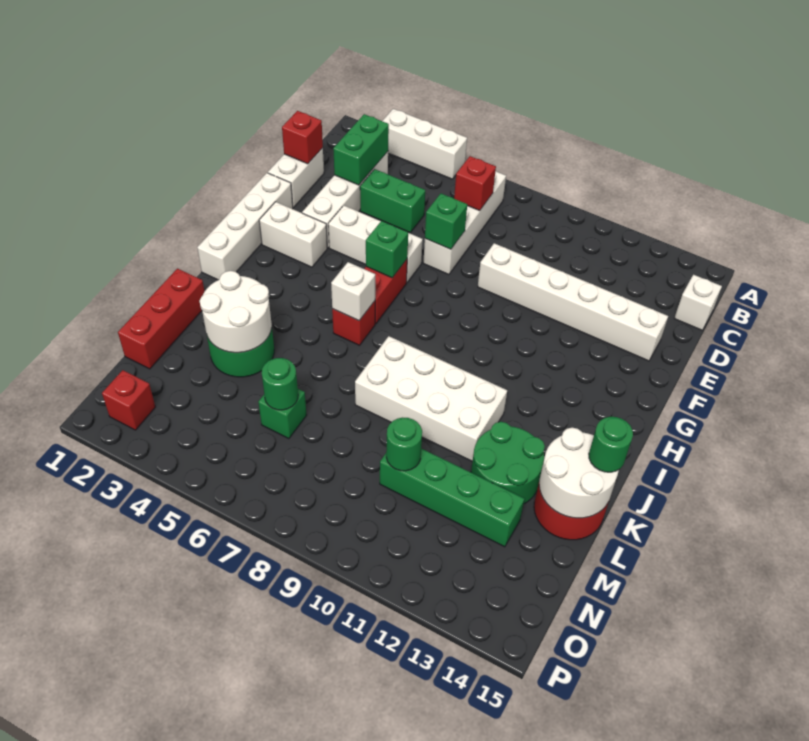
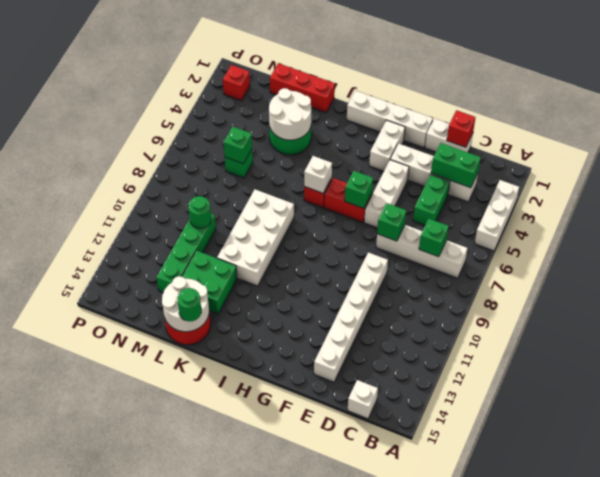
red brick C7 level 2 -> green brick C7 level 2
green round brick K12:L13 level 1 -> green brick K12:L13 level 1
green round brick M6 level 2 -> green brick M6 level 2

